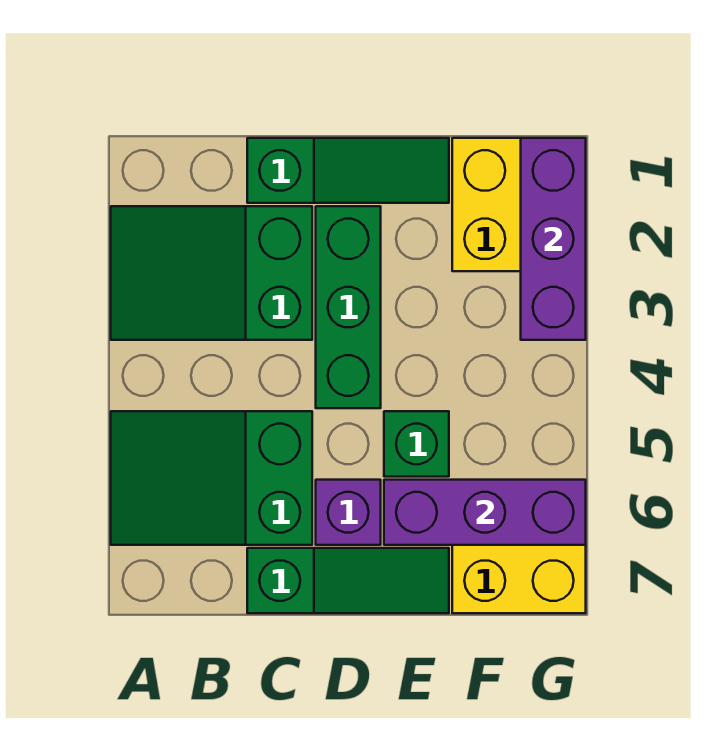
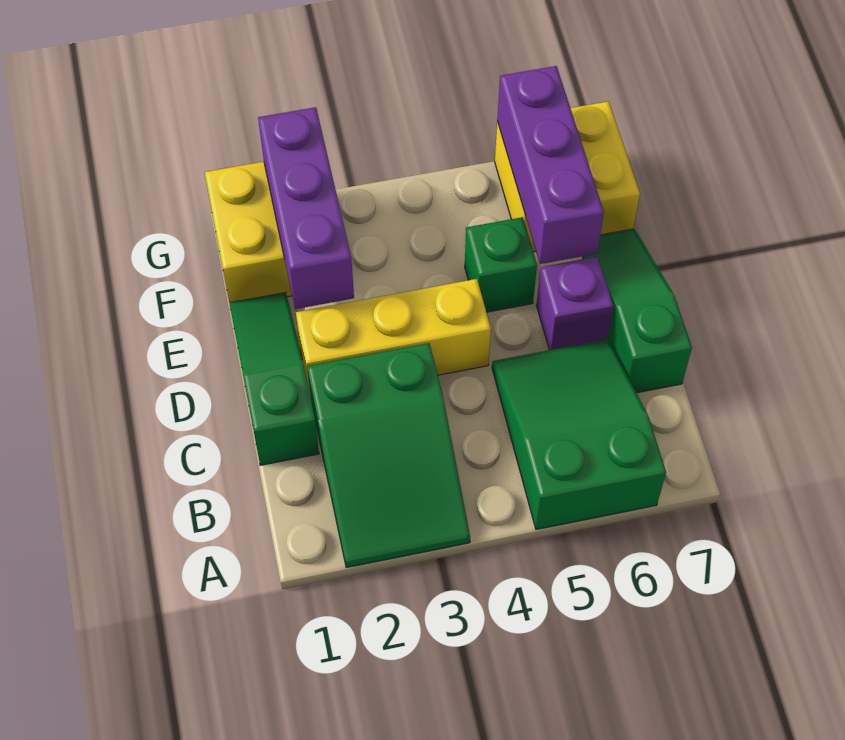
green slope A5:C6 level 1 top C -> green slope A5:C6 level 1 top A
green brick D2:D4 level 1 -> yellow brick D2:D4 level 1
purple brick G1:G3 level 2 -> purple brick E2:G2 level 2

